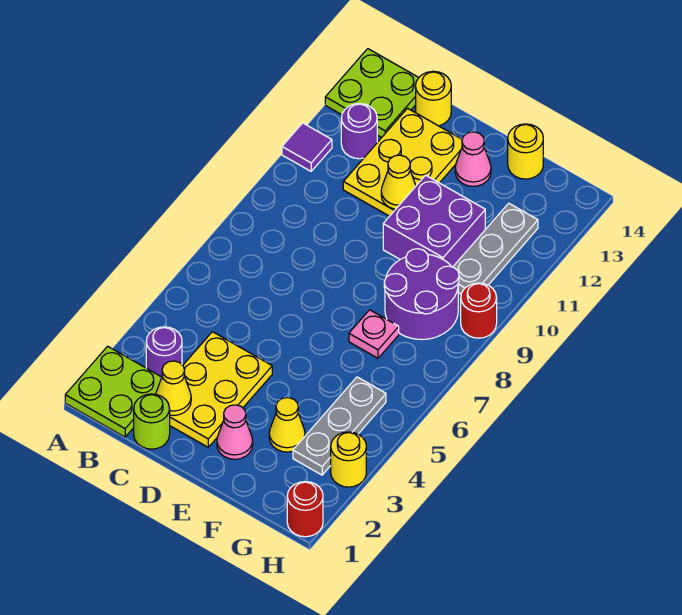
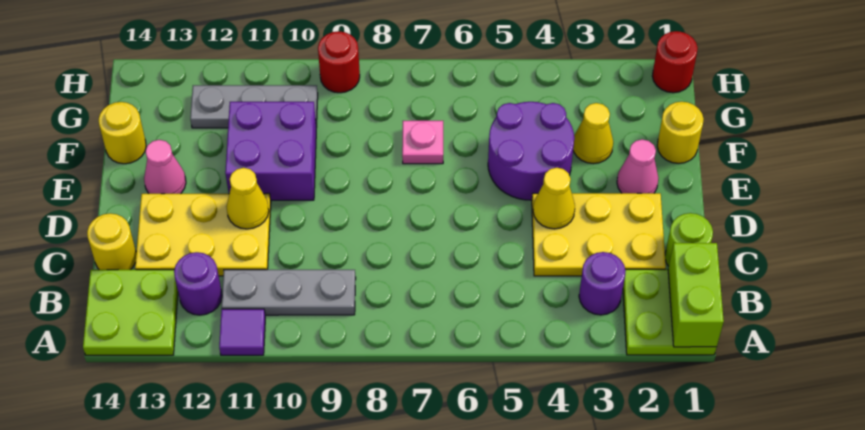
none -> lime brick A1:B1 level 2
yellow cone C2 level 2 -> yellow cone D4 level 2
purple round brick F8:G9 level 1 -> purple round brick E4:F5 level 1
grey plate G3:G5 level 1 -> grey plate B9:B11 level 1
yellow round brick H3 level 1 -> yellow round brick F1 level 1

